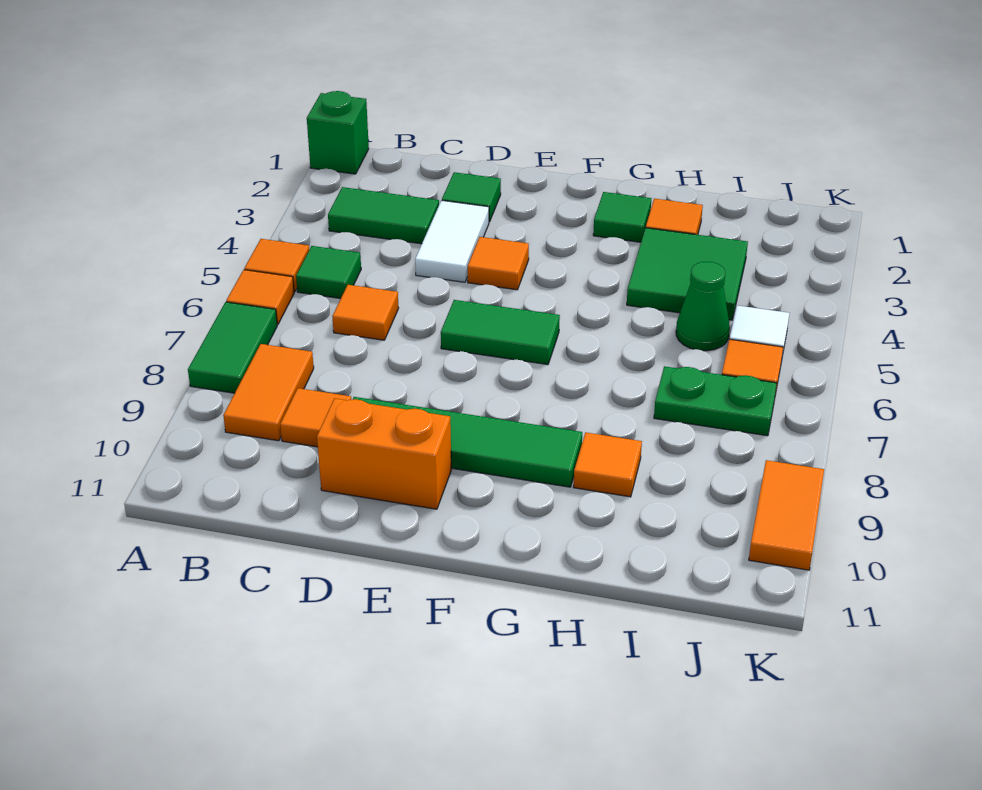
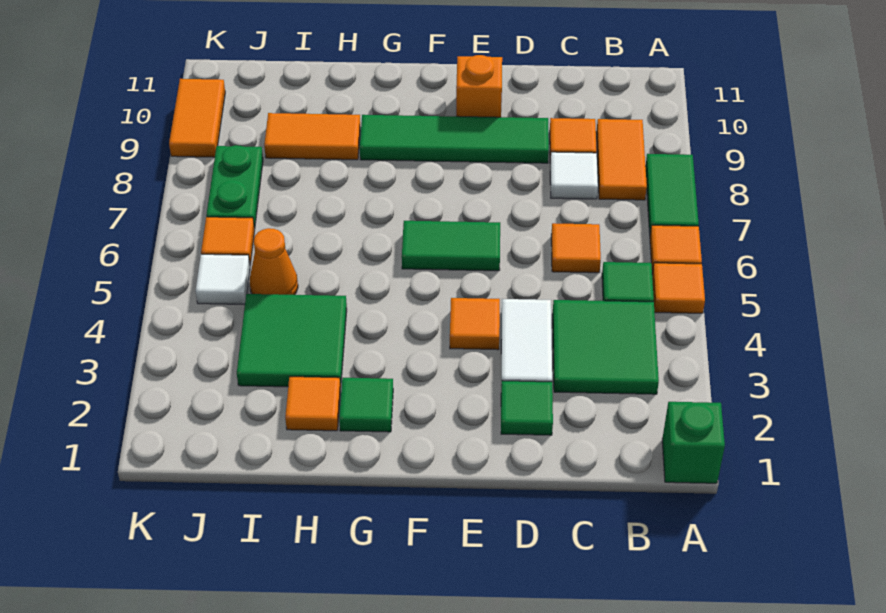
green tile B3:C3 level 1 -> green tile B3:C4 level 1
none -> white tile C8 level 1
orange brick D10:E10 level 1 -> orange brick E10 level 1
orange tile H9 level 1 -> orange tile H9:I9 level 1
green cone I5 level 1 -> orange cone I5 level 1
green plate I7:J7 level 1 -> green plate J7:J8 level 1

